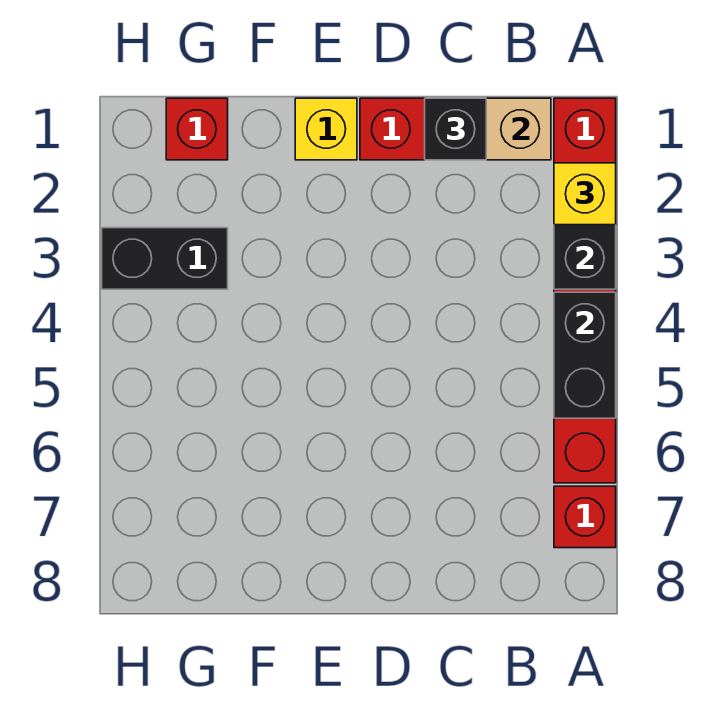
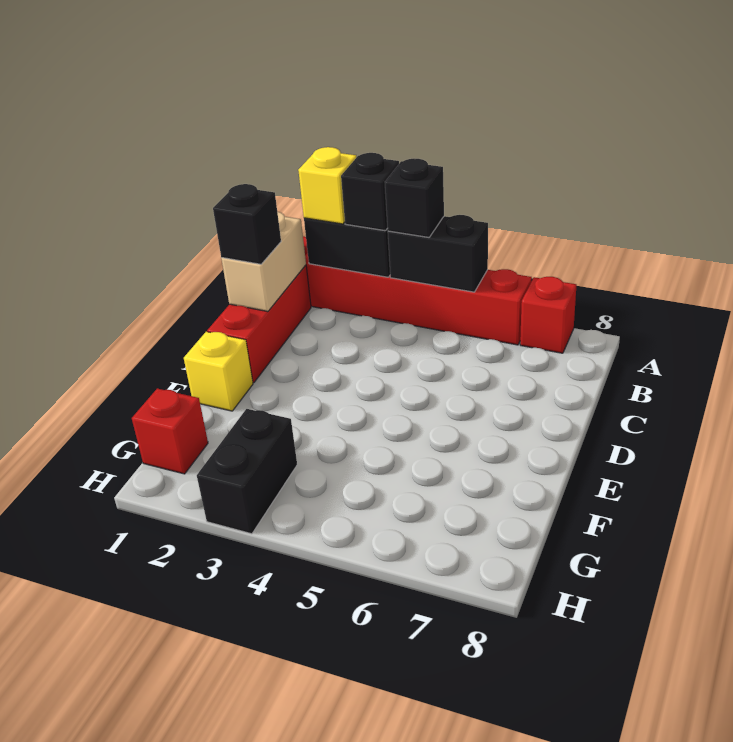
none -> black brick A3 level 3
none -> black brick A4 level 3

